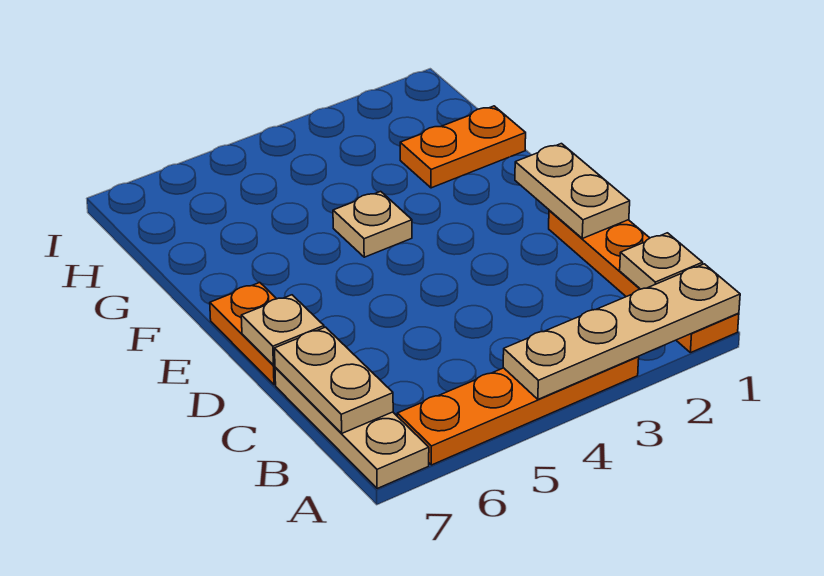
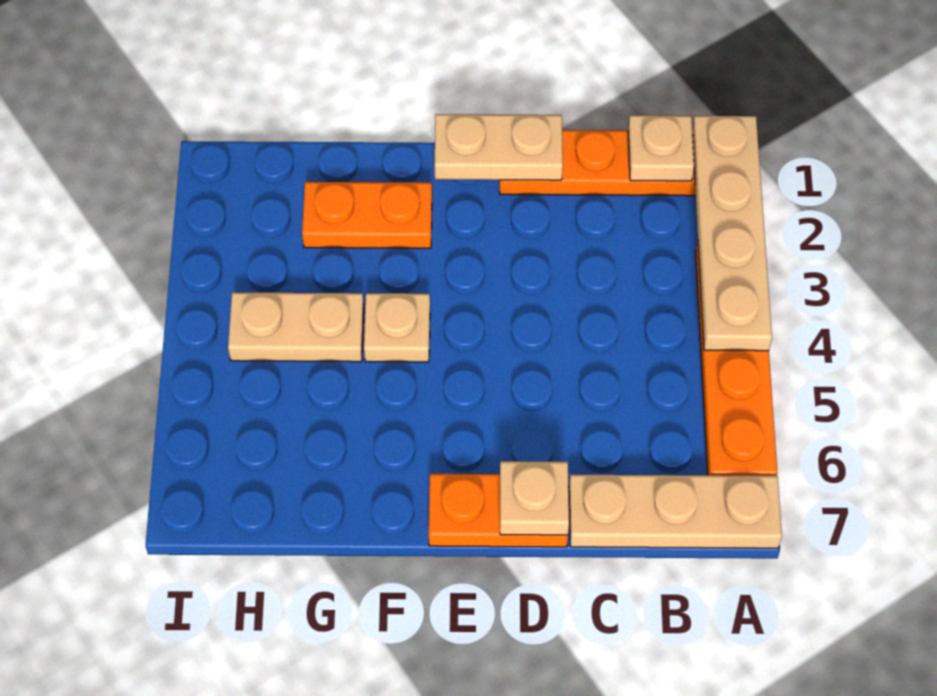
tan plate B7:C7 level 2 -> tan plate G4:H4 level 1
orange plate G1:G2 level 1 -> orange plate F2:G2 level 1

